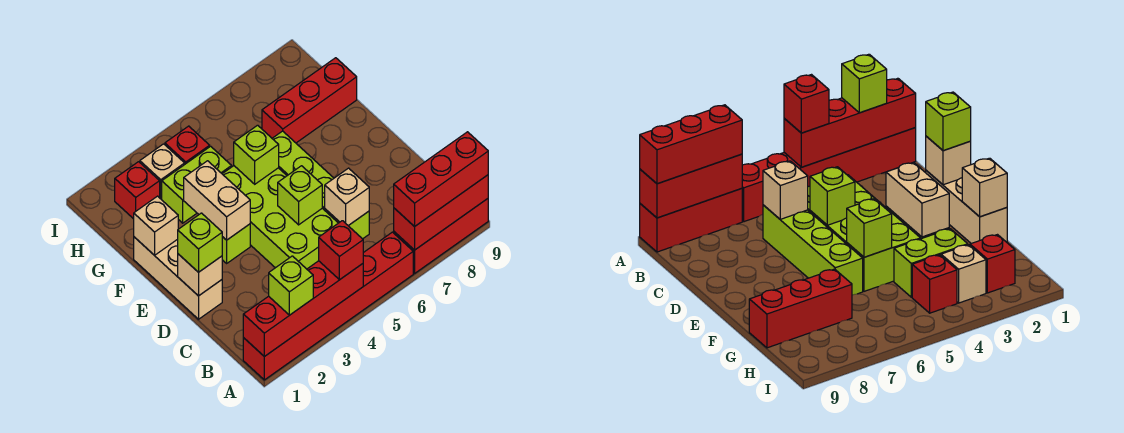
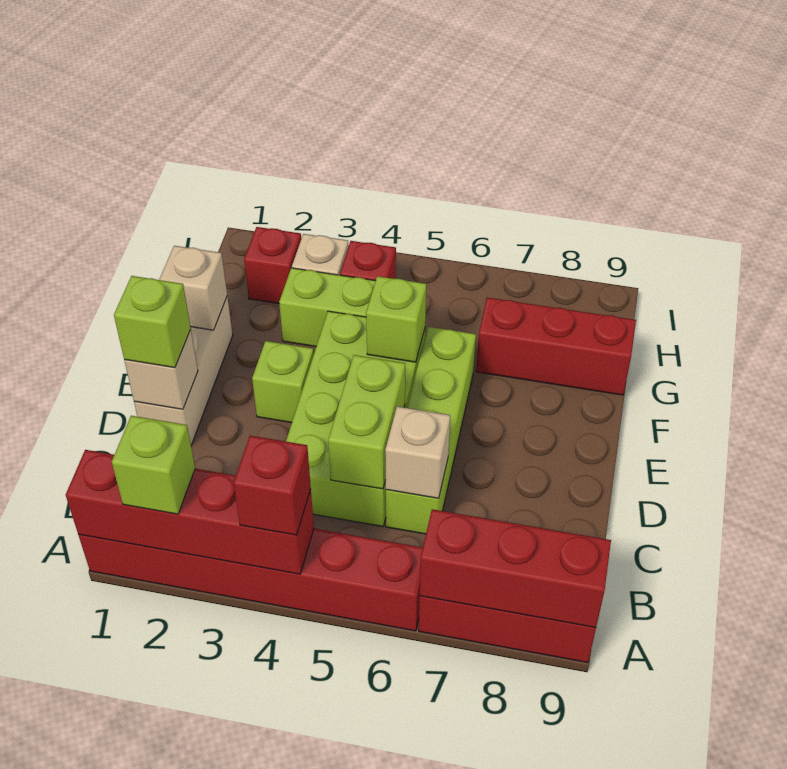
red brick A7:A9 level 3 -> none
lime brick D5 level 2 -> lime brick C5:D5 level 2
tan brick E3:F3 level 2 -> none

